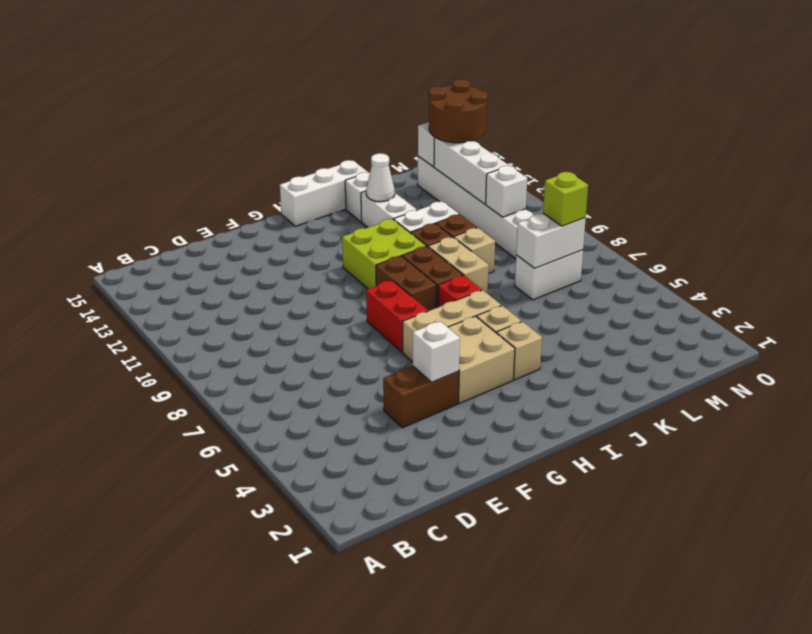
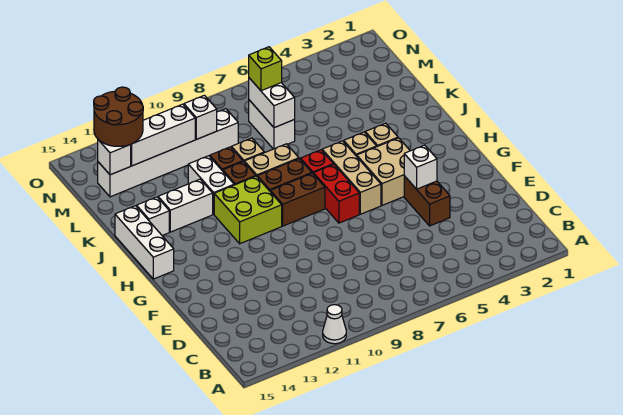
red brick G7:G8 level 1 -> red brick G7:H7 level 1
white cone J13 level 2 -> white cone A11 level 1

